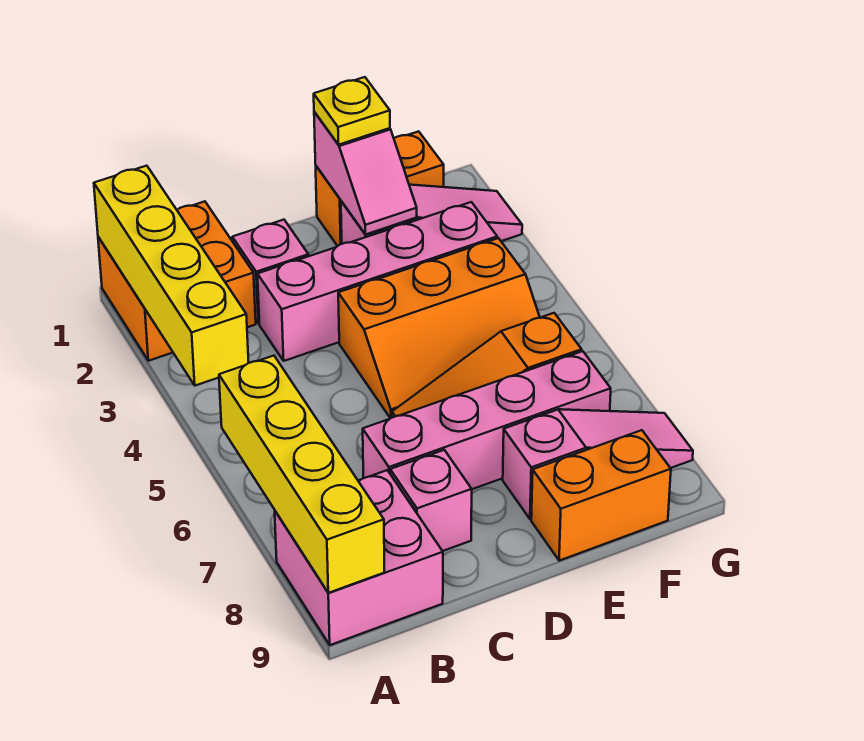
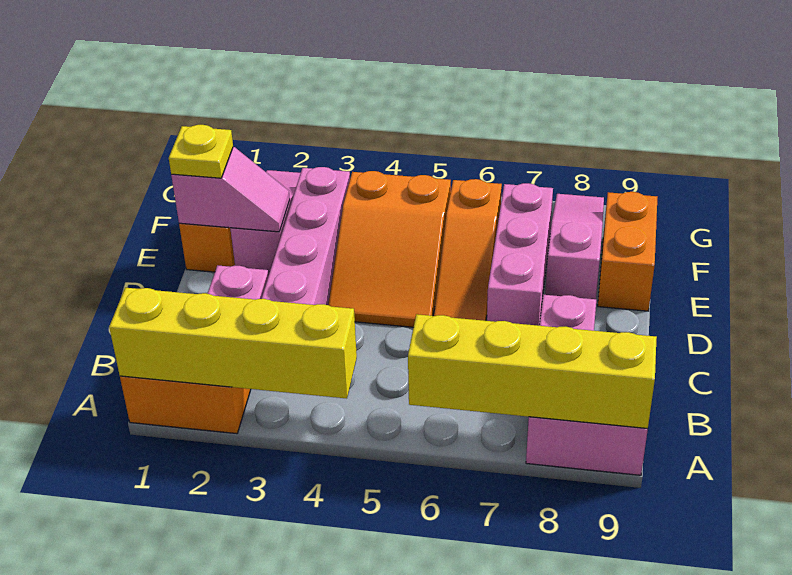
pink brick C7:F7 level 1 -> pink brick D7:F7 level 1
orange slope D4:F5 level 1 top 4 -> orange slope D4:F5 level 1 top F

